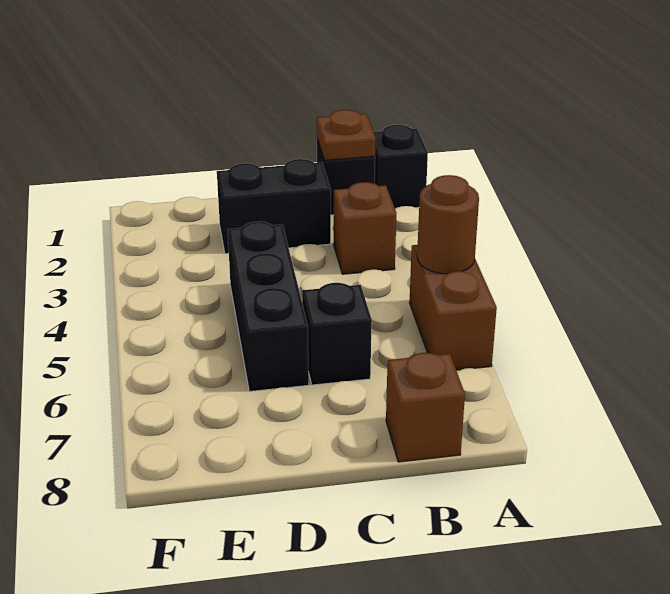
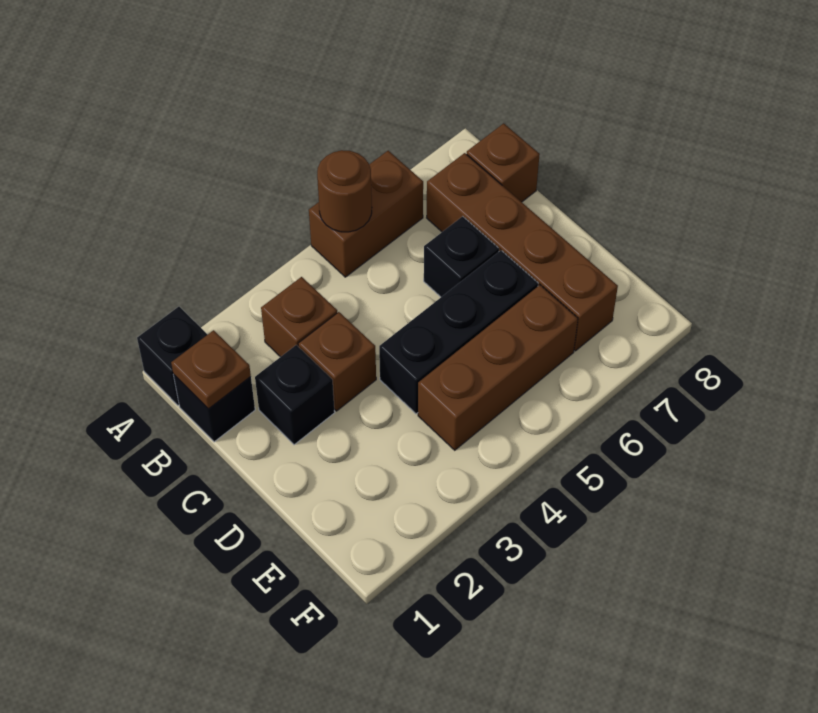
none -> brown brick B7:E7 level 1
black brick C2:D2 level 1 -> black brick C2 level 1
none -> brown brick C3 level 1
none -> brown brick E4:E6 level 1

